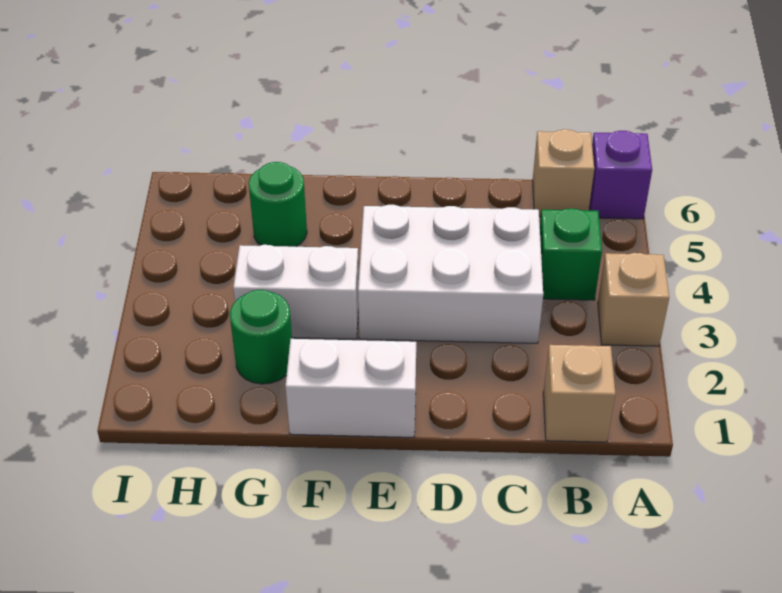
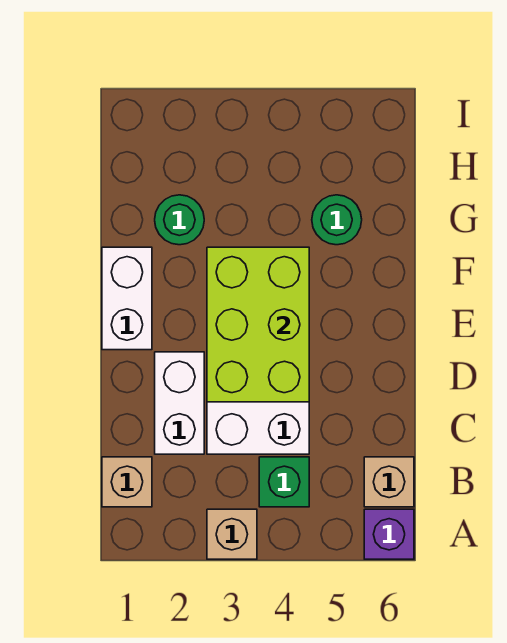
none -> lime brick D3:F4 level 2
white brick F3:G3 level 1 -> white brick C2:D2 level 1

